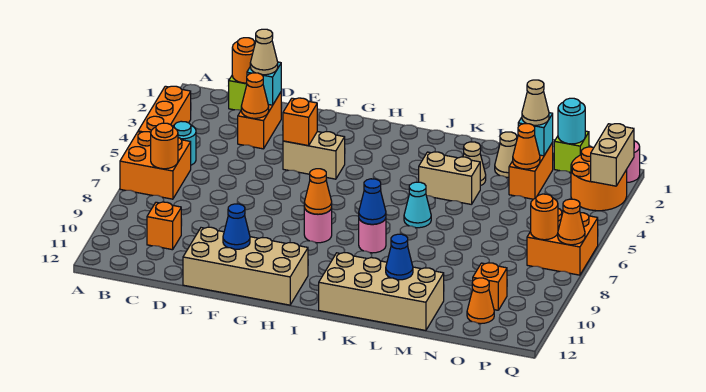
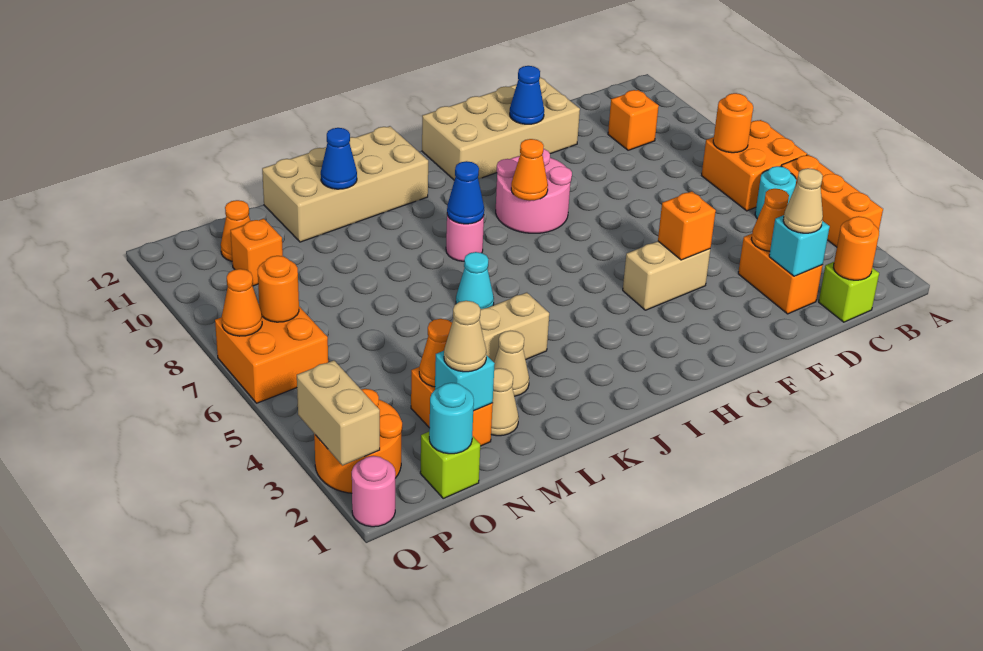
pink round brick H8 level 1 -> pink round brick G8:H9 level 1

